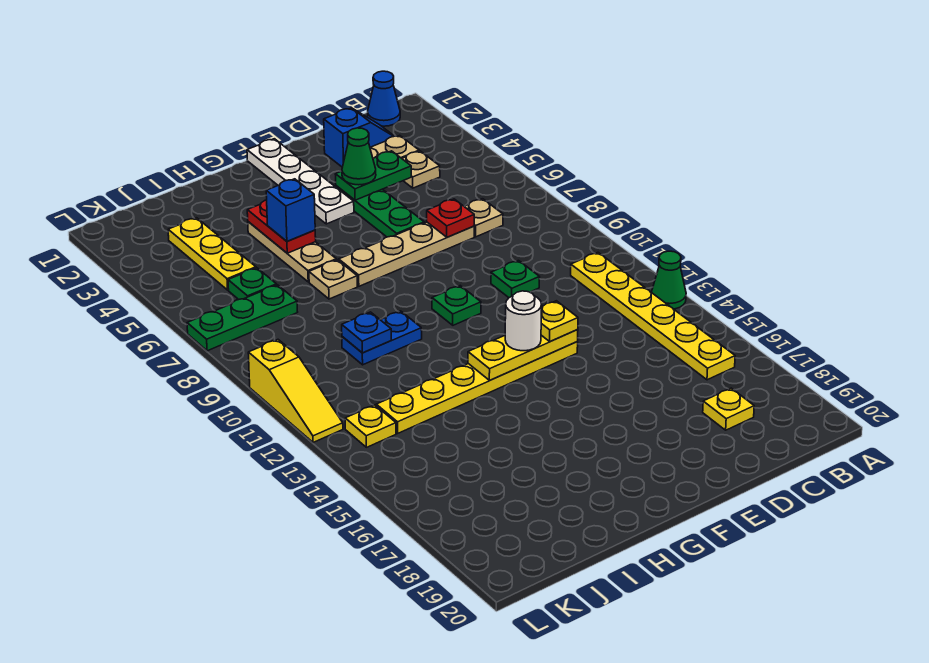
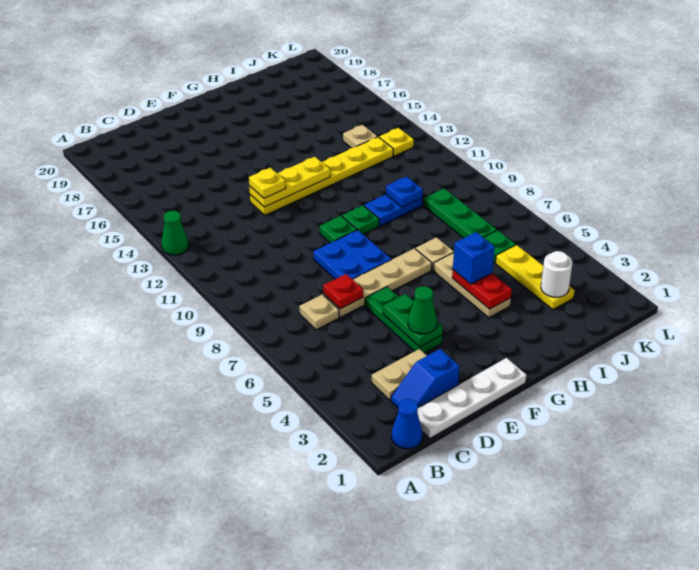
yellow plate B11:B16 level 1 -> none
tan plate C4 level 1 -> tan plate J14 level 1
yellow plate C18 level 1 -> none
green plate D4:E4 level 2 -> green plate E4:E5 level 2
green plate D10 level 1 -> green plate G10 level 1
none -> blue plate E8:F9 level 1
white plate F1:F4 level 1 -> white plate C1:F1 level 1
white round brick F13 level 3 -> white round brick J3 level 2
green plate J7:L7 level 1 -> green plate J7:J9 level 1
yellow slope L10:L12 level 1 top 10 -> none

